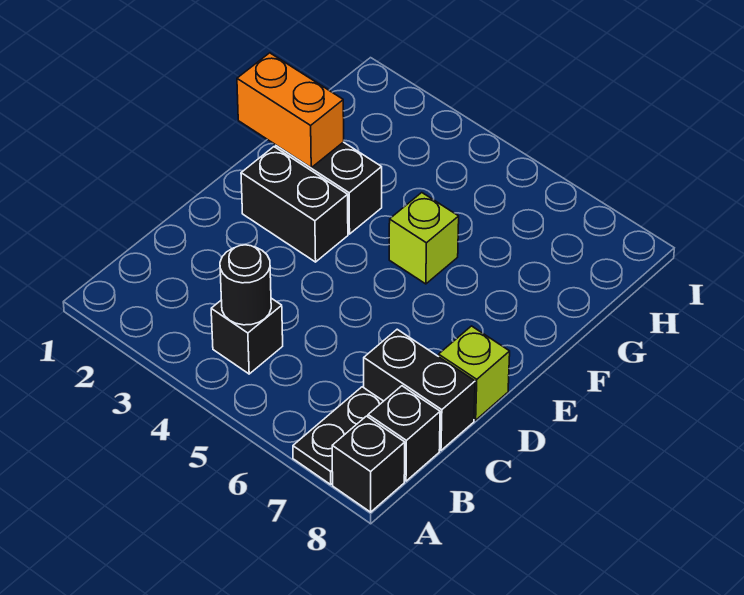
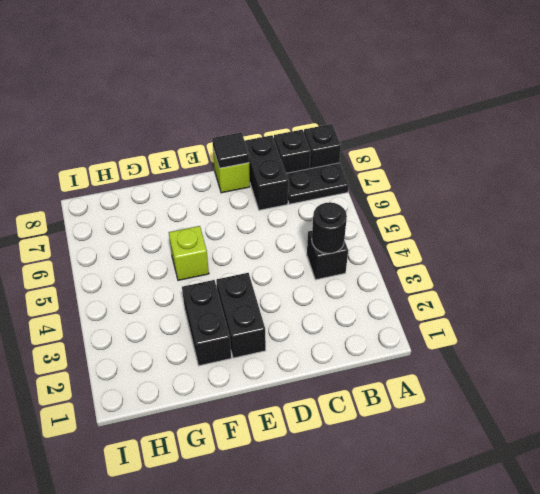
none -> black tile D8 level 2
orange brick F1:F2 level 2 -> none

